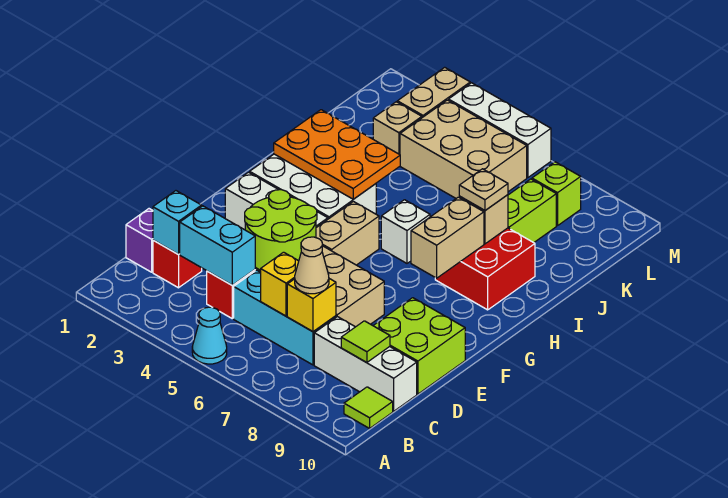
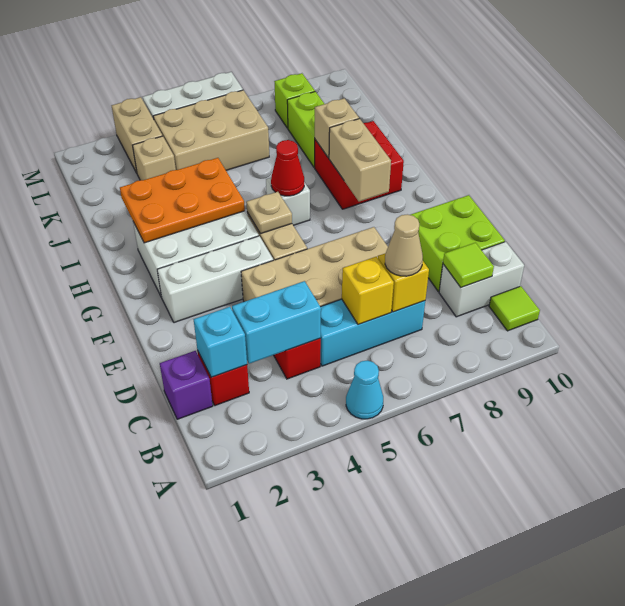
white brick C8:C10 level 1 -> white brick C9:C10 level 1
lime round brick D4:E5 level 2 -> none
none -> red cone H6 level 2
tan plate I8 level 3 -> tan plate G5 level 2

